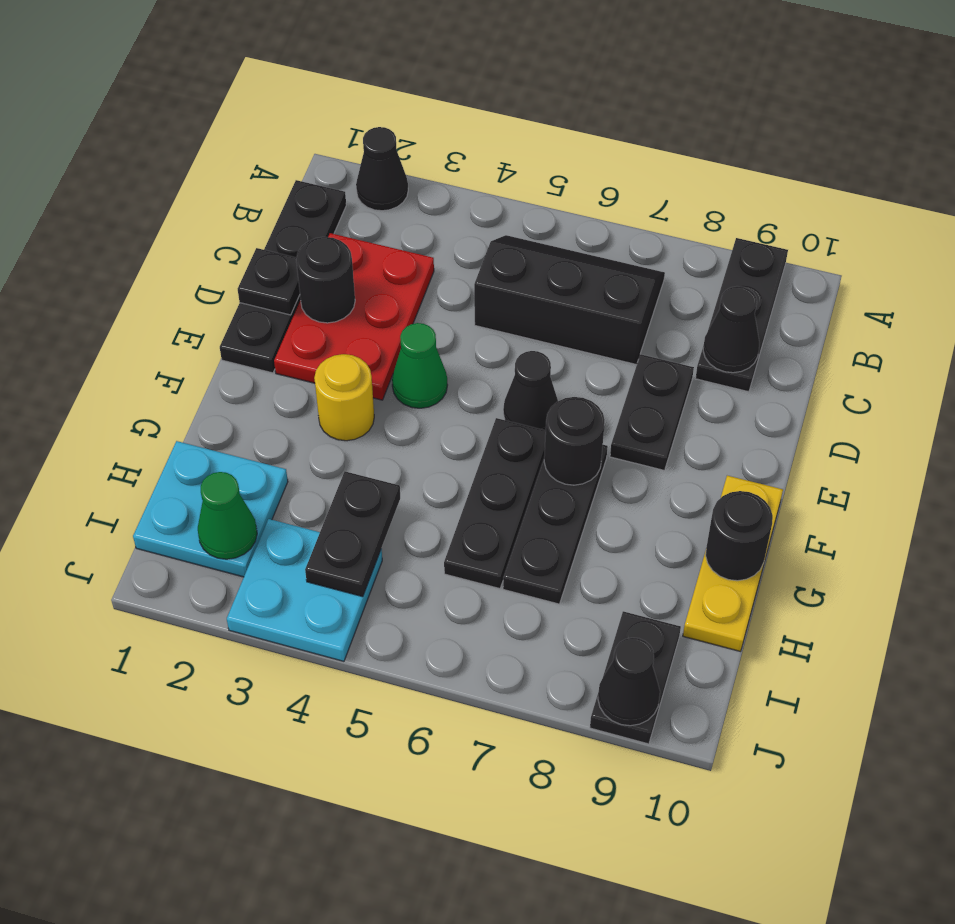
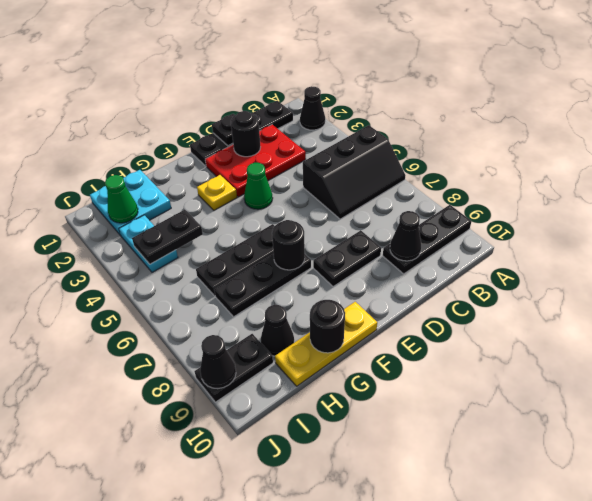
black slope B5:C7 level 1 top C -> black slope A5:C6 level 1 top 5
black cone E6 level 1 -> black cone H9 level 1
yellow round brick F3 level 1 -> yellow plate F3 level 1
cyan plate I3:J4 level 1 -> cyan plate I3:I4 level 1

